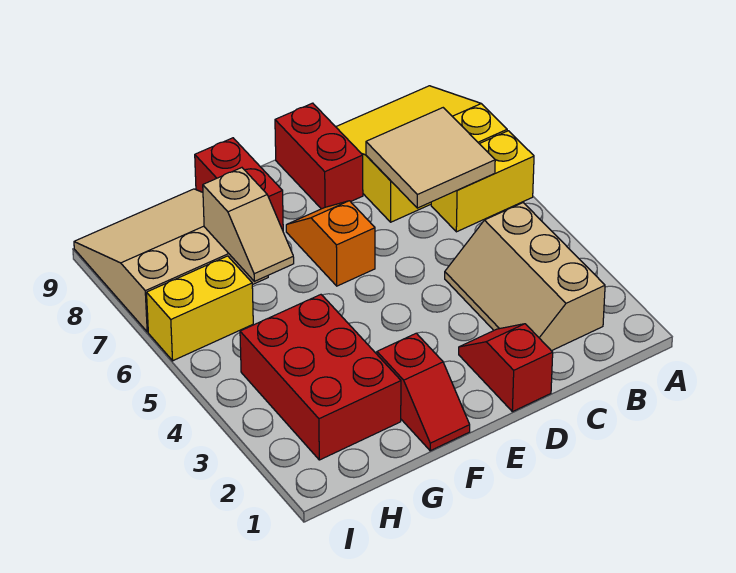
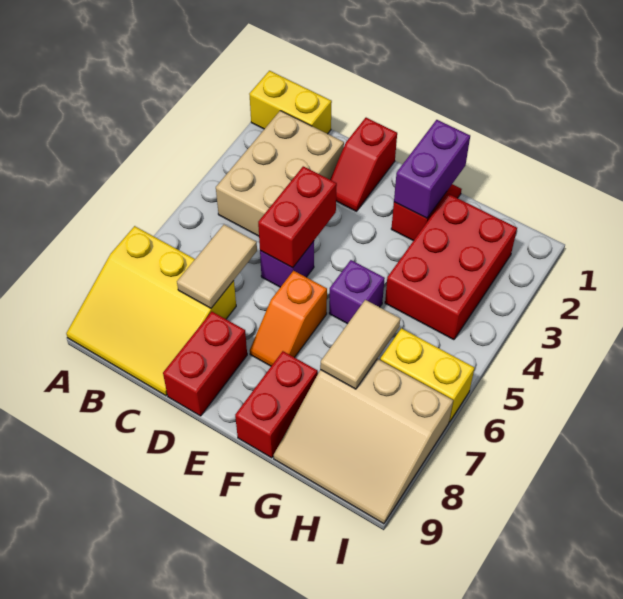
yellow brick A6:B6 level 1 -> yellow brick A1:B1 level 1
tan slope B2:C4 level 1 top B -> tan brick B2:C4 level 1
tan tile B6:C7 level 2 -> tan tile C6:C7 level 2
none -> red brick D4:D5 level 2
none -> purple brick D5 level 1
none -> purple brick F1:F2 level 2
none -> purple brick F5 level 1
tan slope G6:G7 level 2 top 7 -> tan tile G6:G7 level 2

